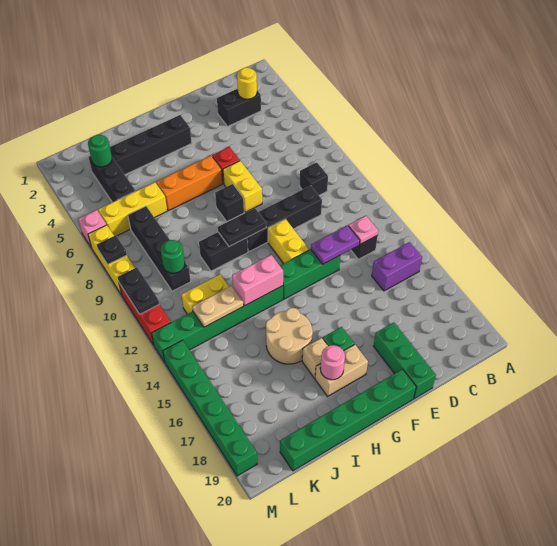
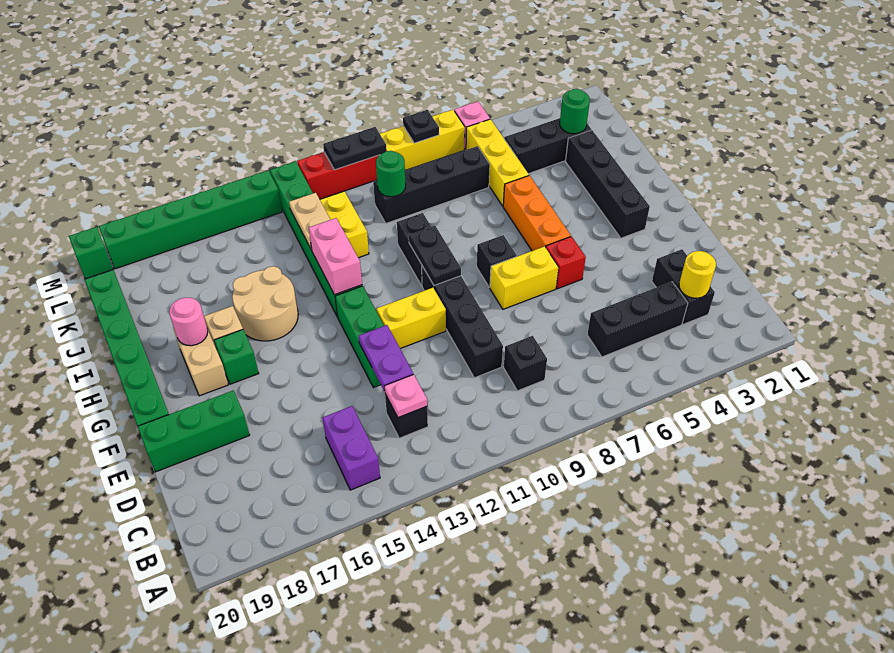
none -> black brick C4:C6 level 1
none -> green brick M20 level 1

